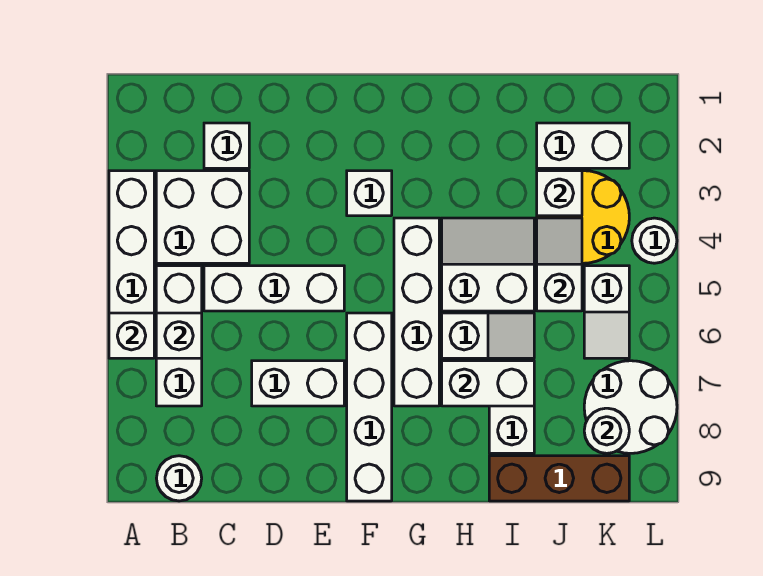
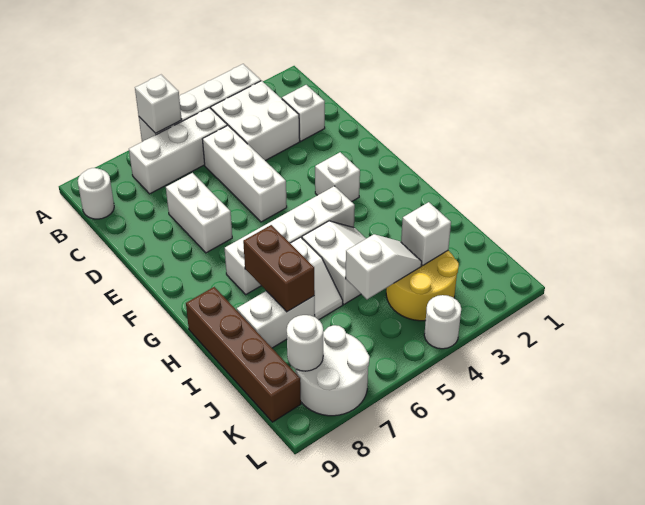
white brick B6 level 2 -> none
white brick F6:F9 level 1 -> none
white brick H7:I7 level 2 -> brown brick H7:I7 level 2
brown brick I9:K9 level 1 -> brown brick H9:K9 level 1
white brick J2:K2 level 1 -> none
white slope K5:K6 level 1 top 5 -> none

